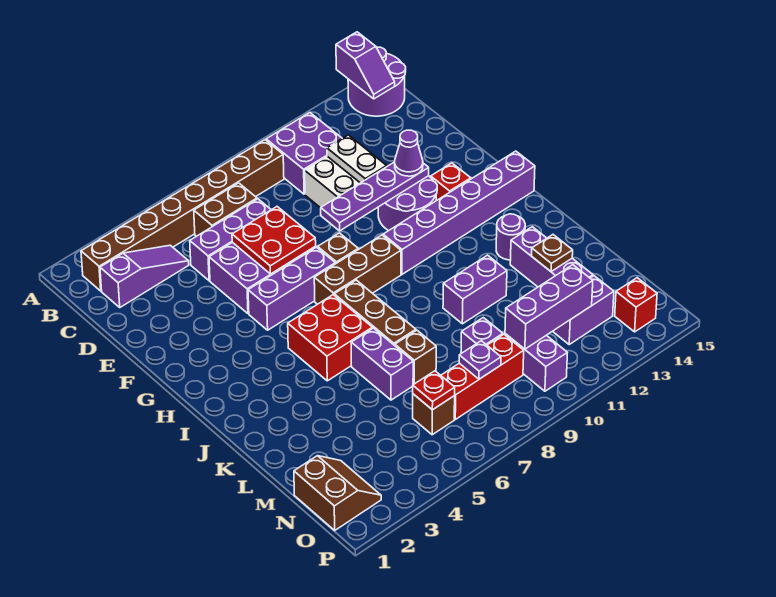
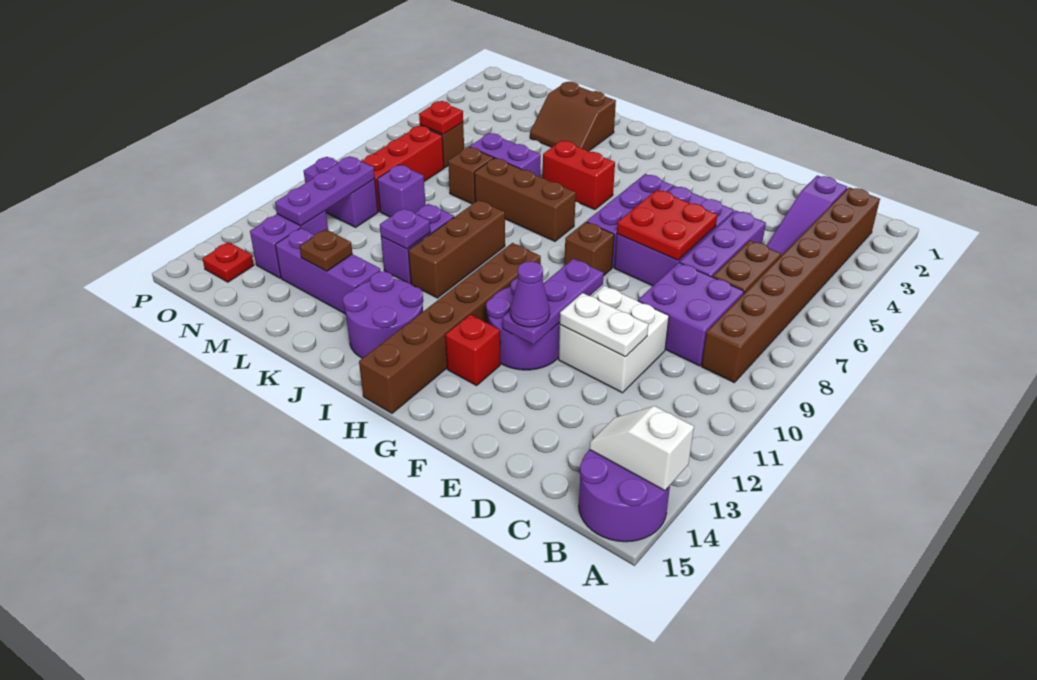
purple slope A14:B14 level 2 top A -> white slope A14:B14 level 2 top A
purple brick B10:C11 level 1 -> purple brick C8:D9 level 1
purple plate F9:F12 level 2 -> purple plate F10:F12 level 2
brown brick H7:H9 level 1 -> brown brick J9:J11 level 1
purple brick H10:H15 level 1 -> brown brick H10:H15 level 1
red brick I5:J6 level 1 -> red brick I5:J5 level 1
purple round brick J13 level 1 -> purple round brick I13:J14 level 1
brown slope N1:O2 level 1 top 1 -> brown slope K2:L3 level 1 top 2
purple plate N8 level 2 -> purple plate K11 level 2
purple brick N10:N12 level 2 -> purple plate N10:N12 level 2
red brick O14 level 1 -> red plate O14 level 1

